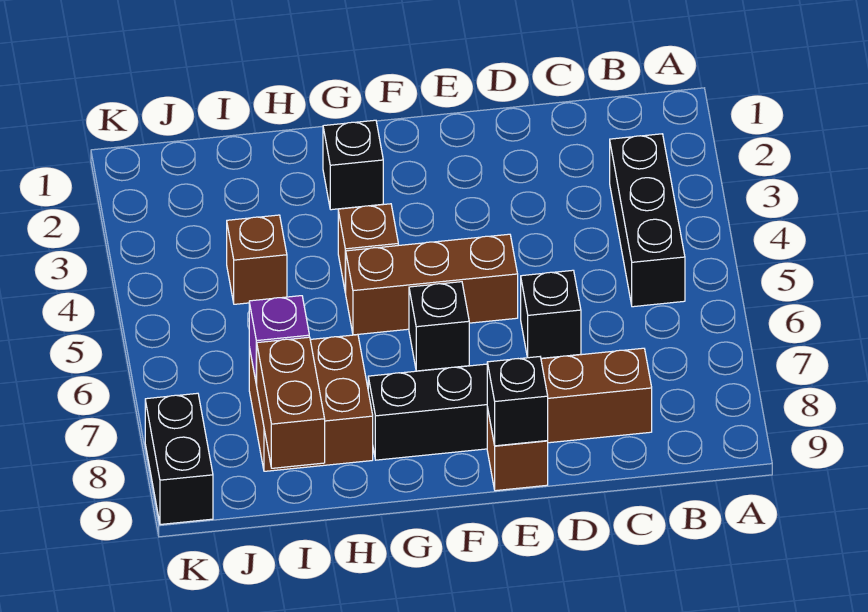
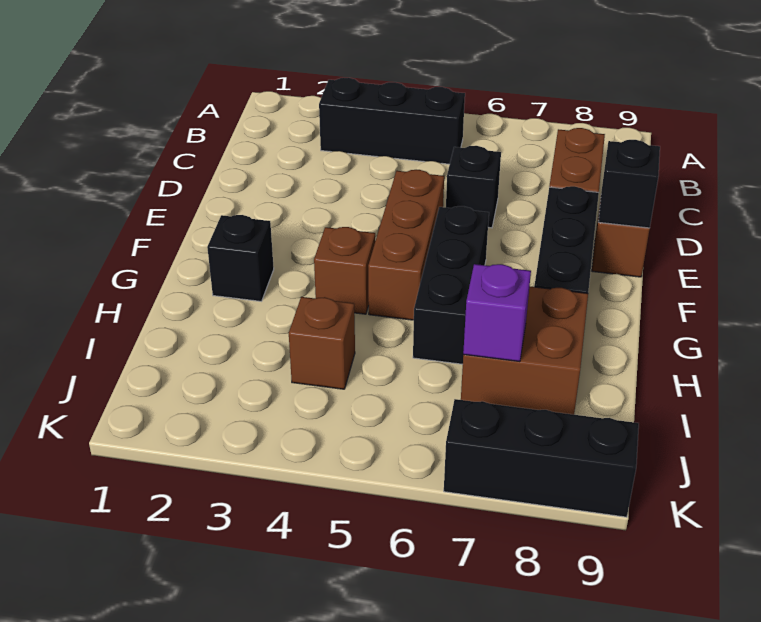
black brick F6 level 1 -> black brick F6:H6 level 1
brown brick I8:I9 level 2 -> none
black brick K8:K9 level 1 -> black brick K7:K9 level 1

